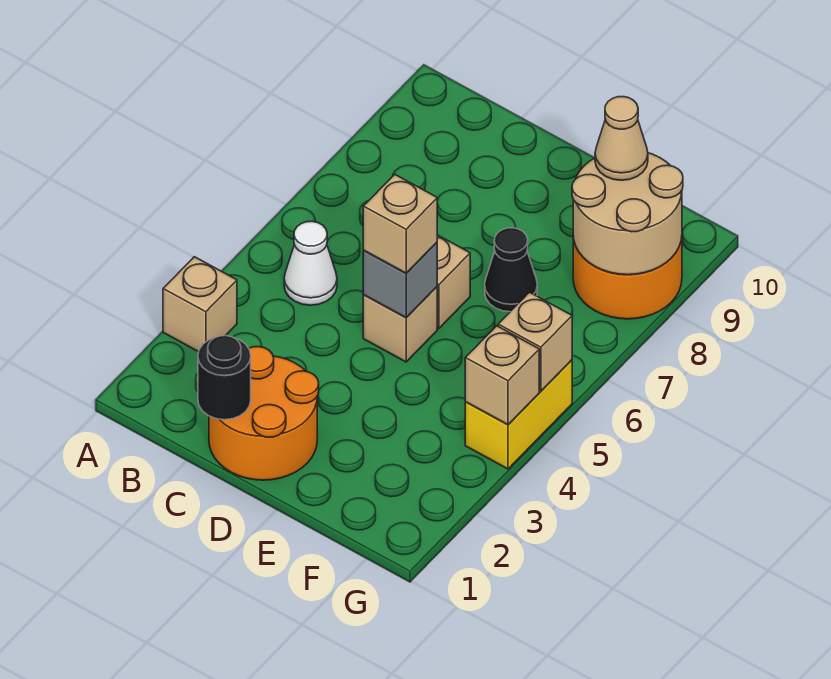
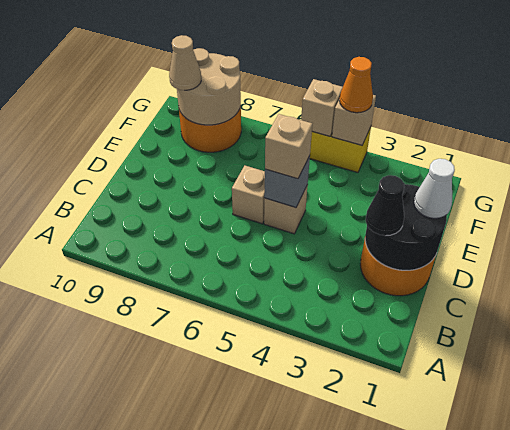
tan brick A3 level 1 -> none
white cone B5 level 1 -> white cone D1 level 3
black round brick C1 level 2 -> black round brick C1:D2 level 2
black cone E7 level 1 -> black cone C2 level 3
none -> orange cone G4 level 3

